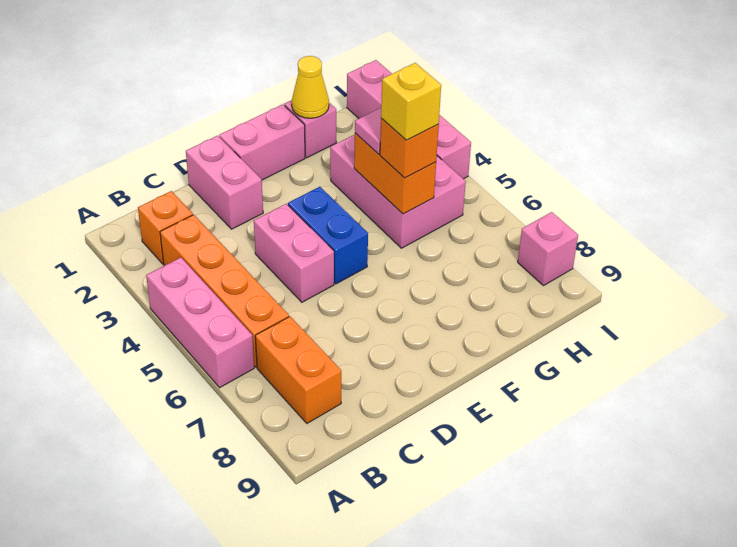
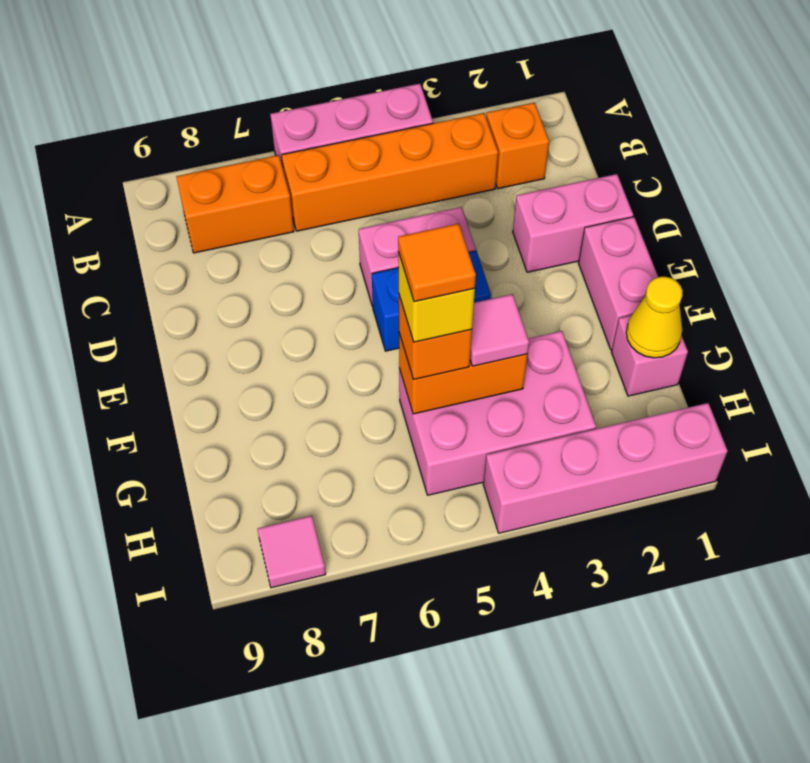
none -> orange tile G5 level 5
pink brick I8 level 1 -> pink tile I8 level 1

